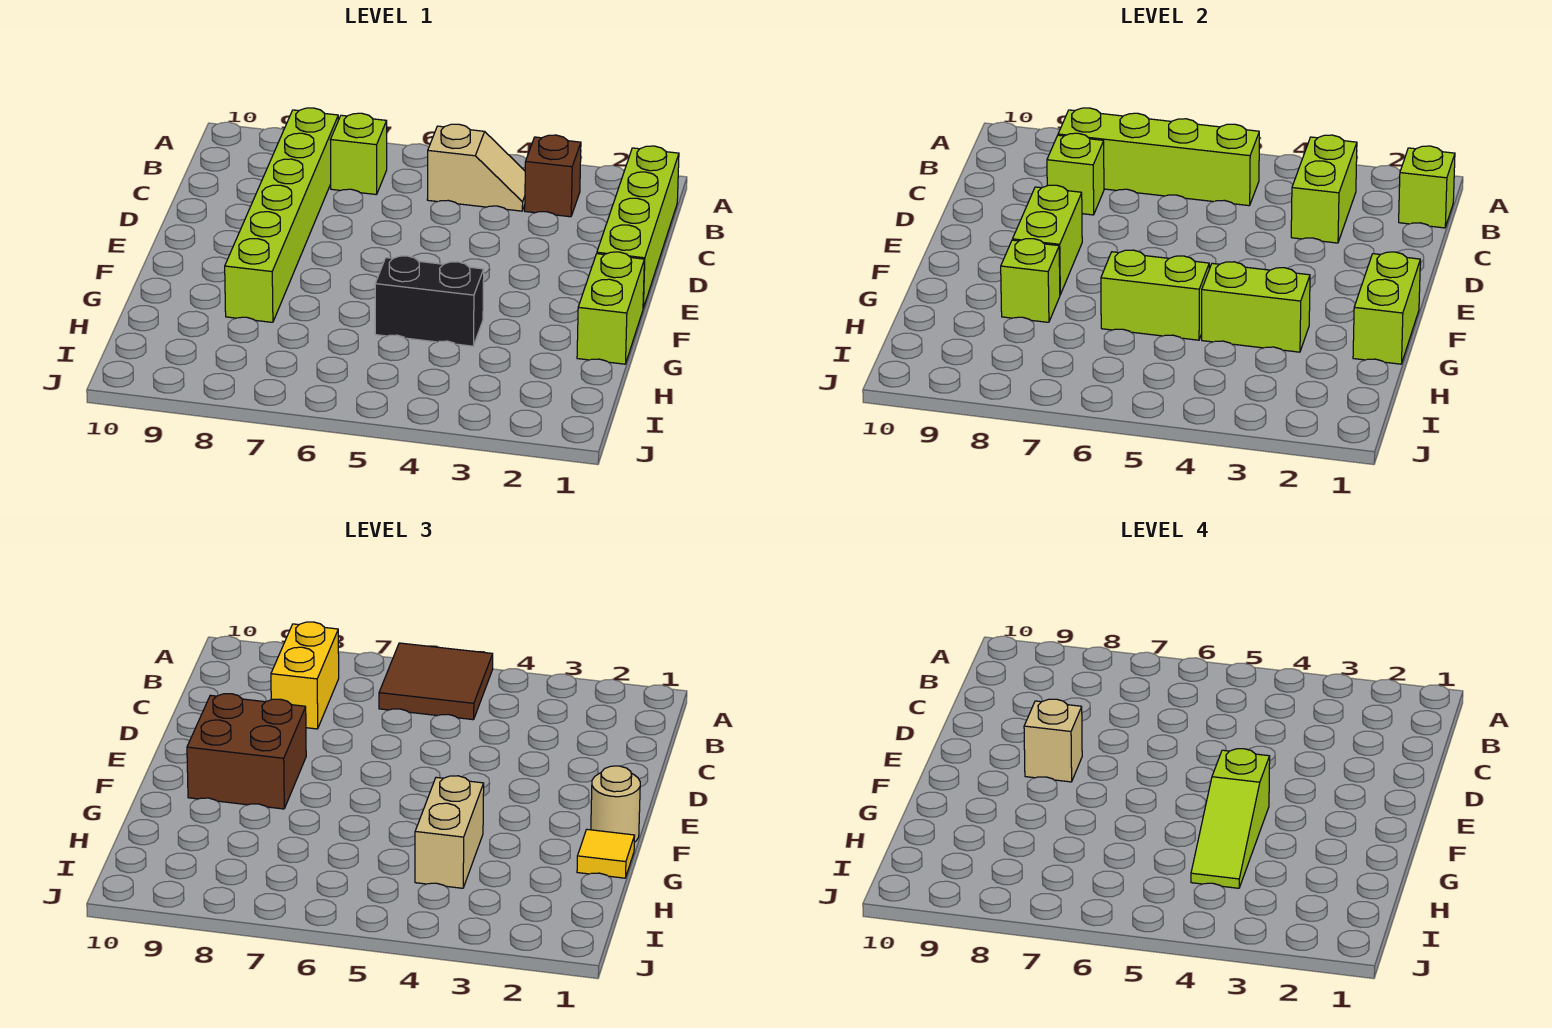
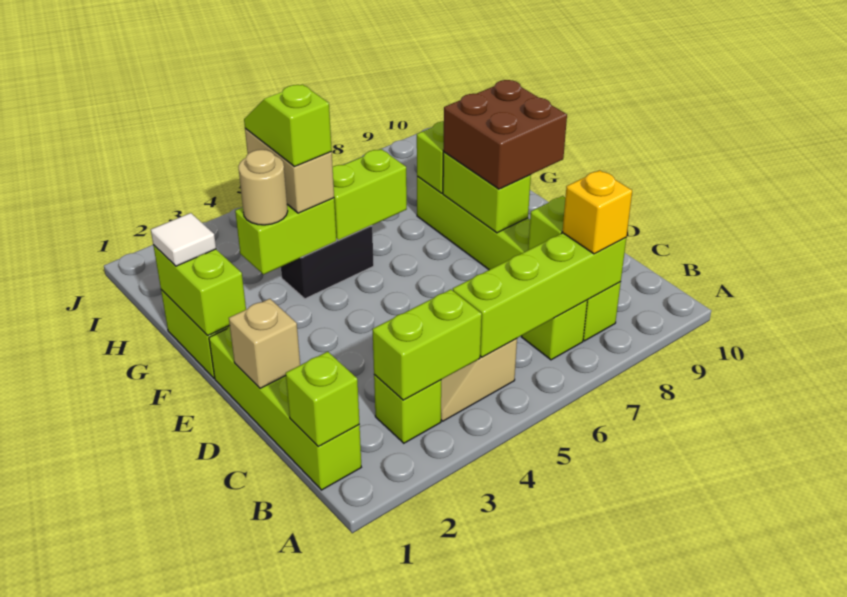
brown tile A5:B6 level 3 -> none
brown brick B3 level 1 -> lime brick B3 level 1
lime brick B3:C3 level 2 -> lime brick B3:B4 level 2
yellow brick B8:C8 level 3 -> yellow brick B8 level 3
tan brick E8 level 4 -> tan brick D1 level 2
tan round brick F1 level 3 -> tan round brick G3 level 3
lime slope F4:H4 level 4 top F -> lime slope G4:H4 level 4 top G
yellow tile G1 level 3 -> white tile G1 level 3

